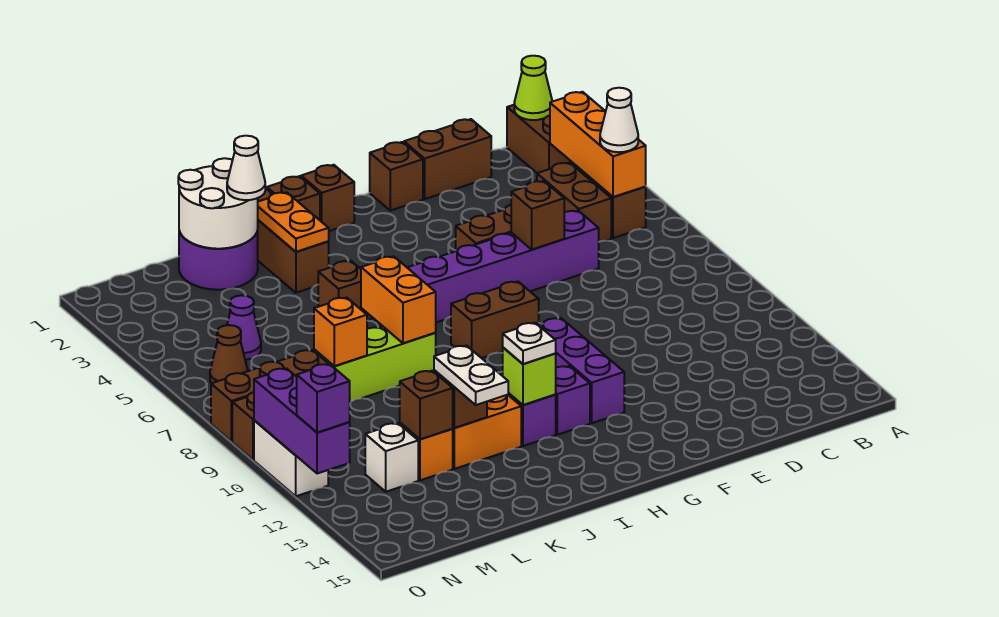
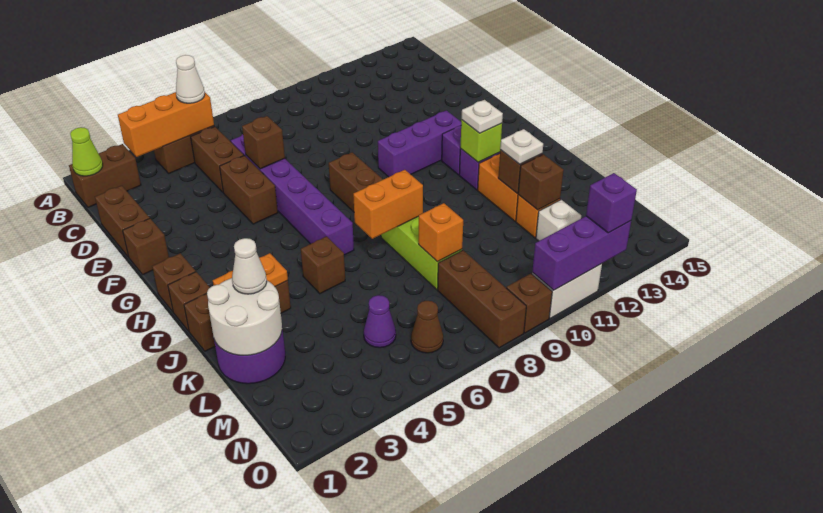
brown brick C4:C5 level 1 -> brown brick C5:D5 level 1
white plate K12:K13 level 3 -> white plate K12 level 3

